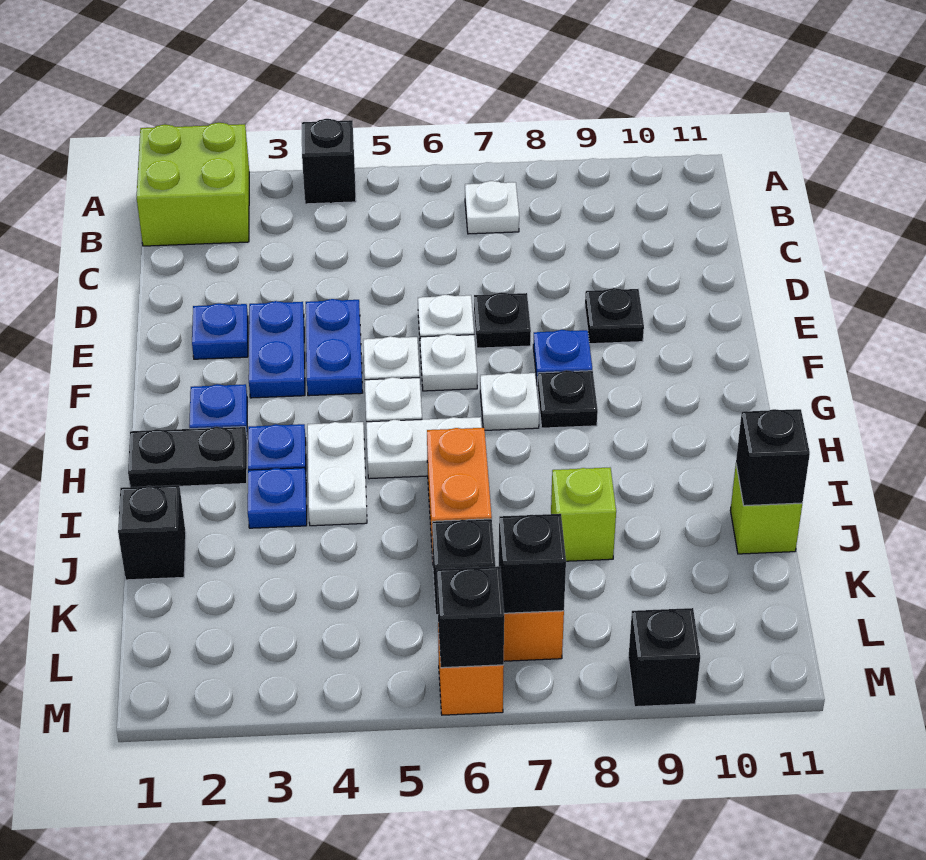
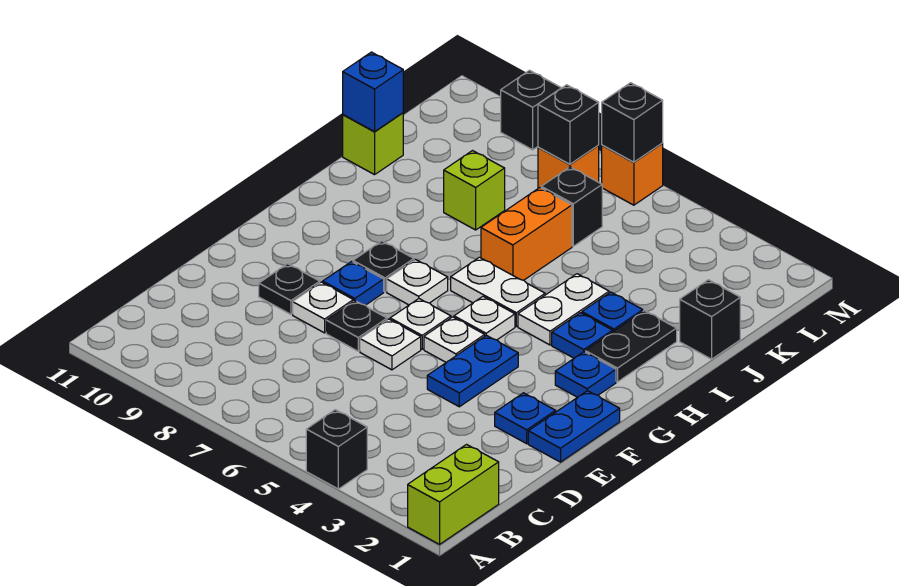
lime brick A1:B2 level 1 -> lime brick A1:B1 level 1
white plate B7 level 1 -> white plate E8 level 1
blue plate E3:F3 level 1 -> blue plate E1:F1 level 1
black plate H1:H2 level 1 -> black plate H2:I2 level 1
black brick J11 level 2 -> blue brick J11 level 2

